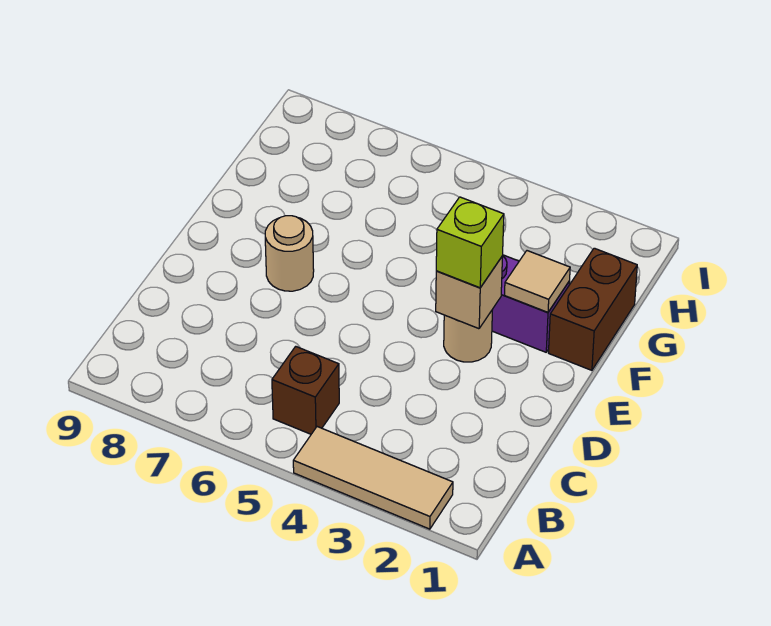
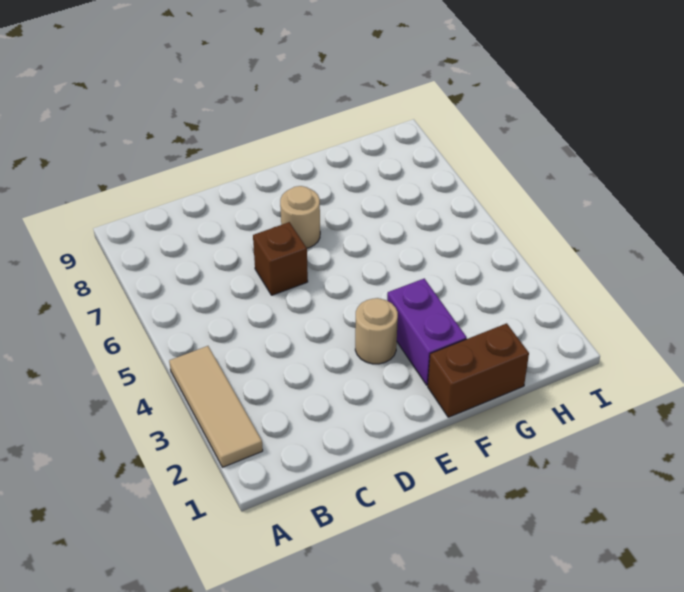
brown brick B5 level 1 -> brown brick D6 level 1
tan brick E3 level 2 -> none
lime brick E3 level 3 -> none
tan tile F2 level 2 -> none

